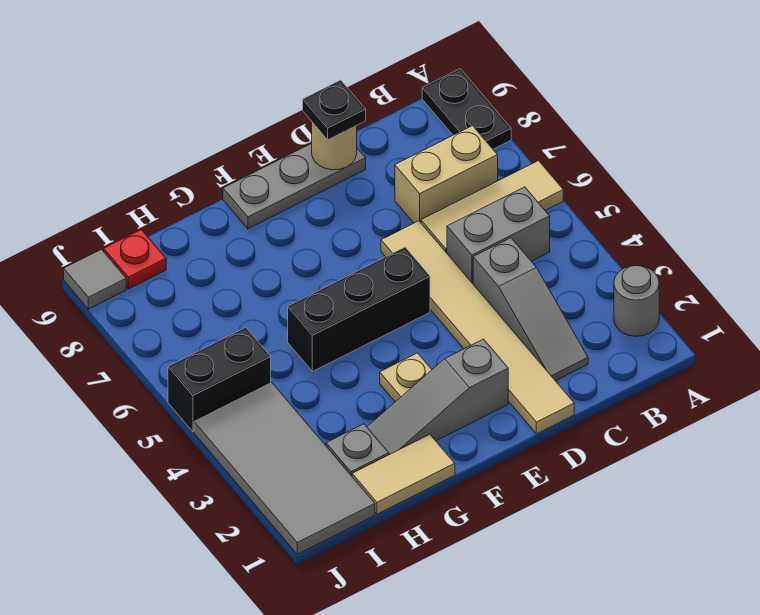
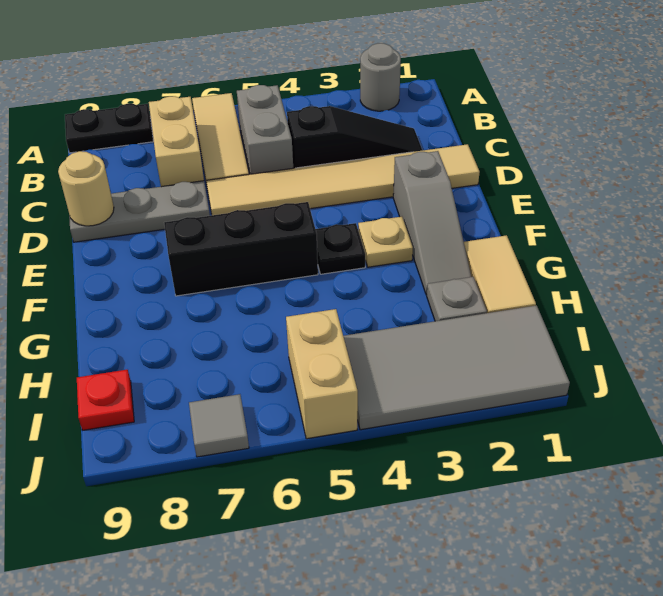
grey slope C2:C4 level 1 top 4 -> black slope C2:C4 level 1 top 4
grey plate D9:F9 level 1 -> grey plate D7:D9 level 1
black plate D9 level 3 -> black plate F4 level 1
black brick E5:G5 level 1 -> black brick F5:F7 level 1
black brick I5:J5 level 1 -> tan brick I5:J5 level 1
grey tile J9 level 1 -> grey tile J7 level 1

